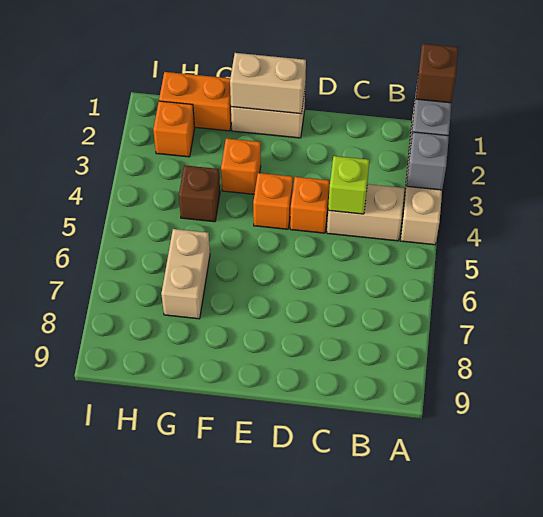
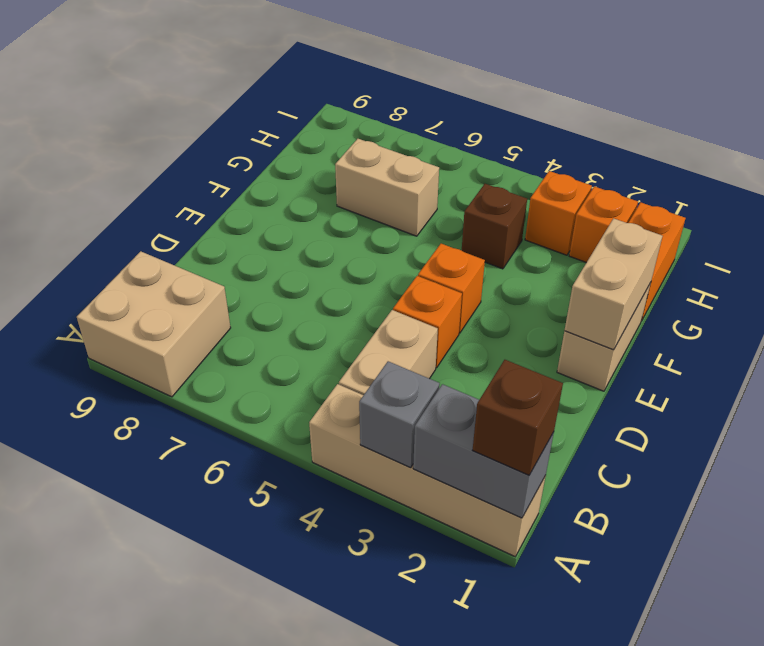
none -> tan brick A8:B9 level 1
lime brick C4 level 2 -> none
orange brick F3 level 1 -> orange brick H3 level 1

